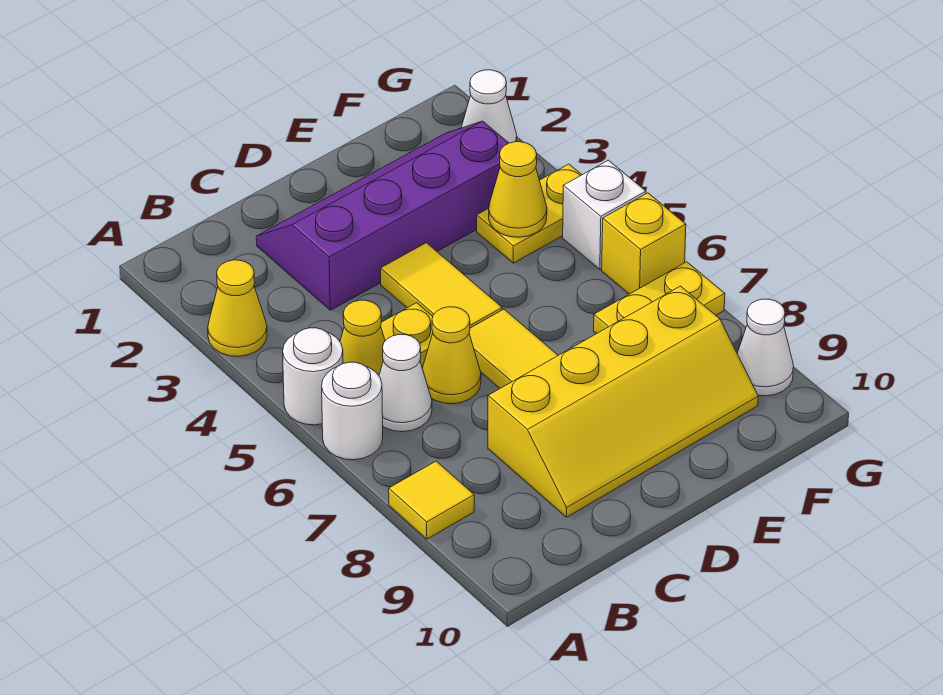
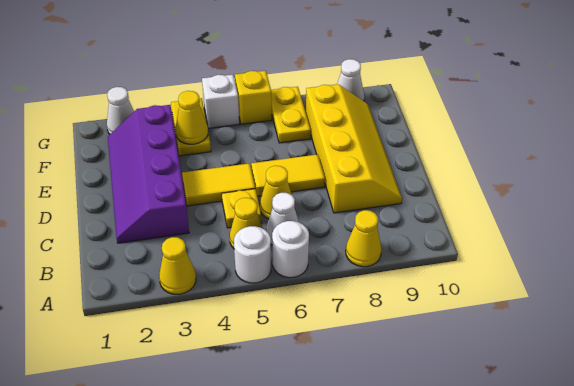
yellow tile A8 level 1 -> yellow cone A8 level 1

